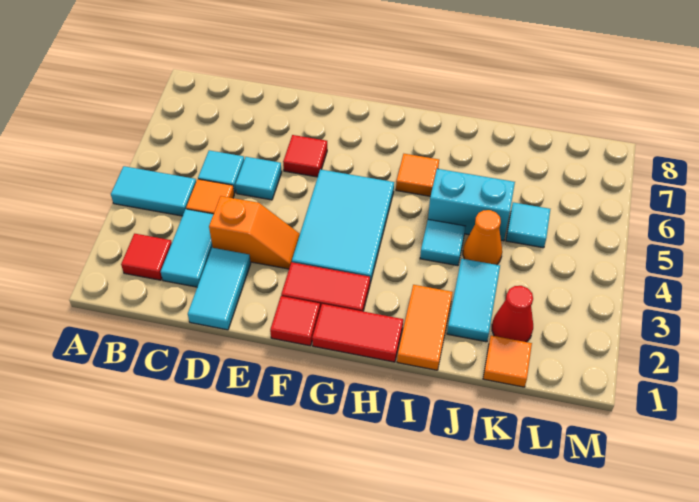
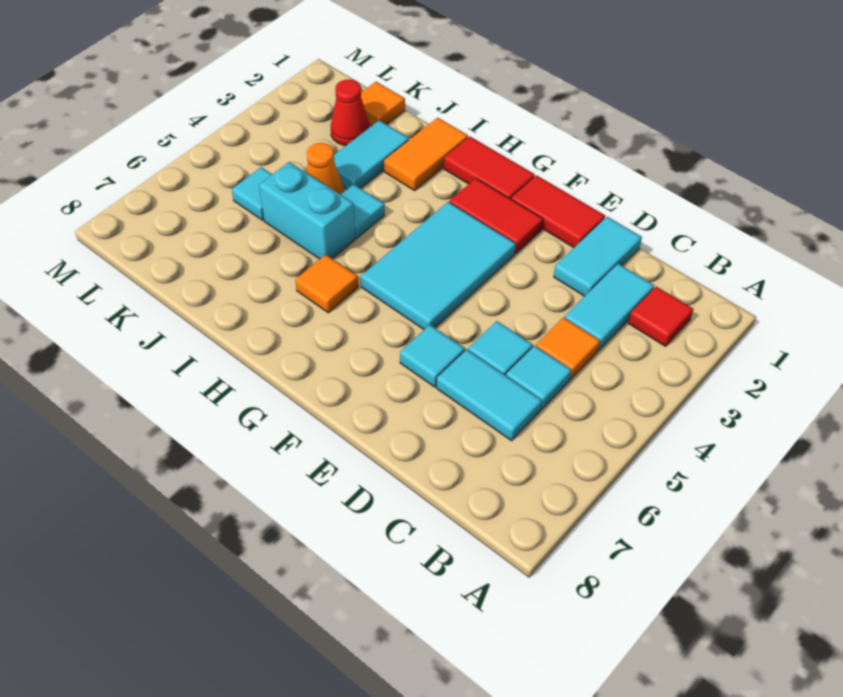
cyan tile A4:B4 level 1 -> cyan tile C6:D6 level 1
orange slope D3:E3 level 1 top D -> none
red tile E6 level 1 -> cyan tile E6 level 1
red tile F1 level 1 -> red tile E1:F1 level 1

